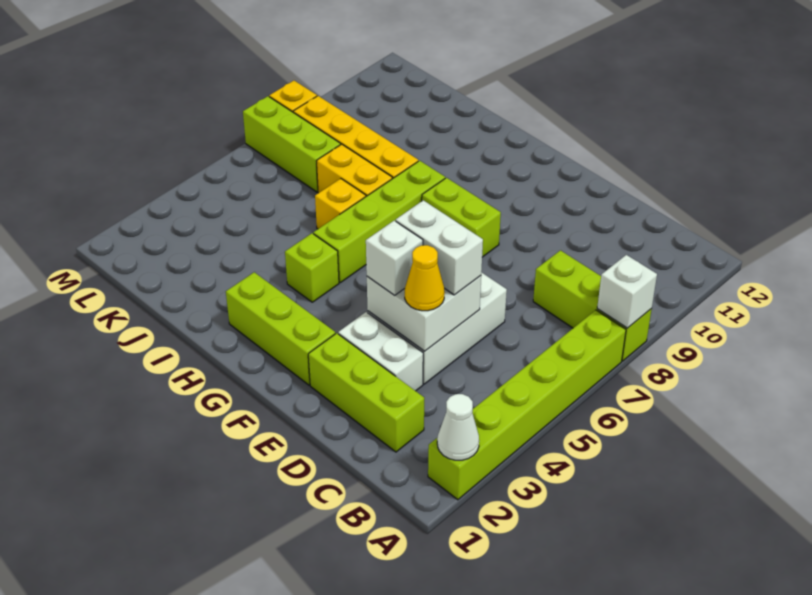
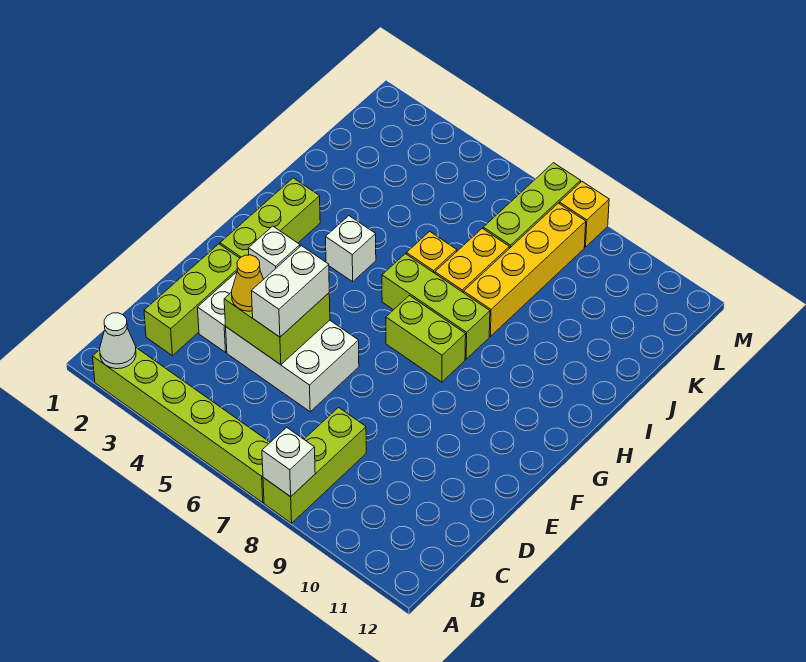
white brick D4:E5 level 2 -> lime brick D4:E5 level 2
lime brick F8:G8 level 1 -> lime brick G7:G8 level 1
lime brick H4 level 1 -> white brick H4 level 1
lime brick H5:H8 level 1 -> lime brick H6:H8 level 1

